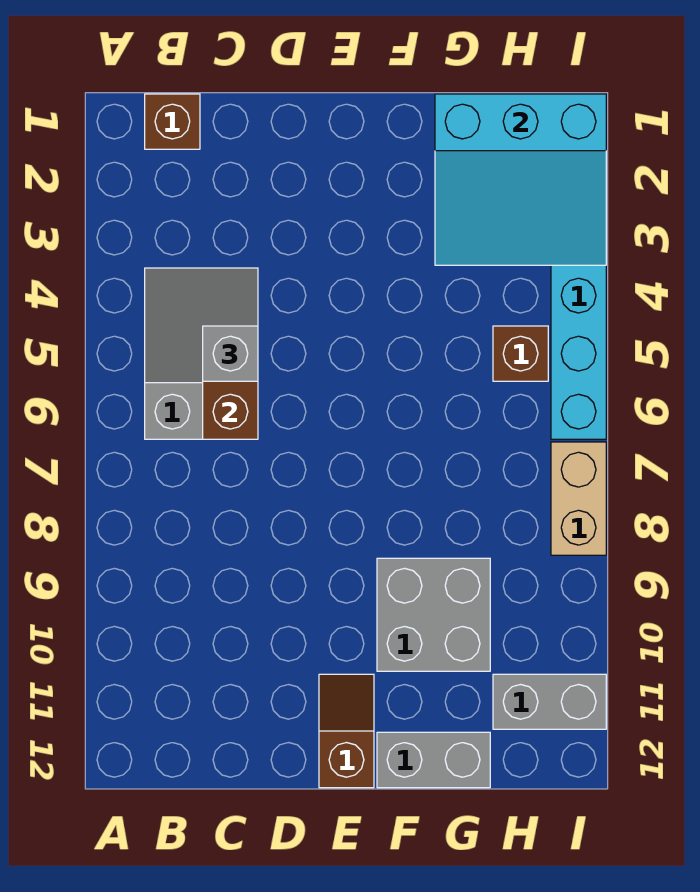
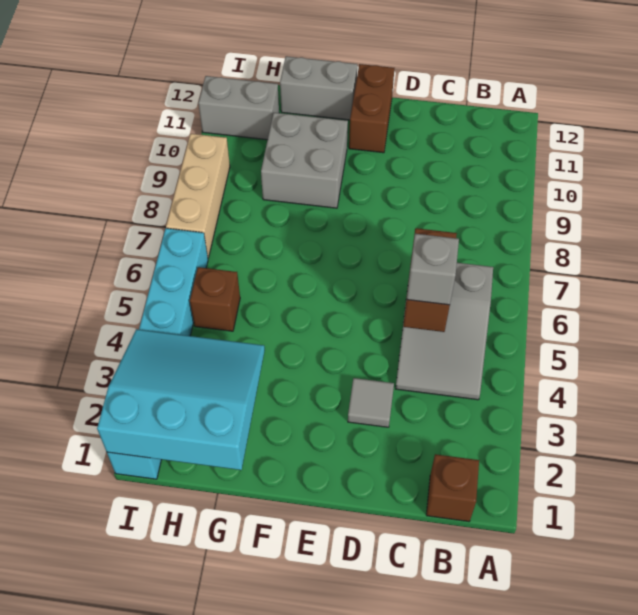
none -> grey tile D3 level 1
brown slope E11:E12 level 1 top 12 -> brown brick E11:E12 level 1
tan brick I7:I8 level 1 -> tan brick I7:I9 level 1

